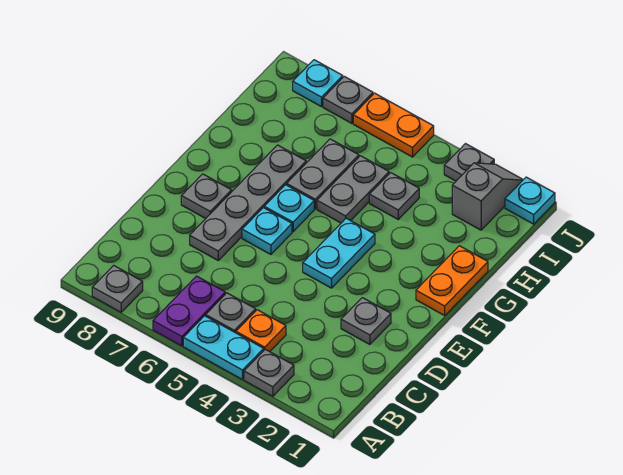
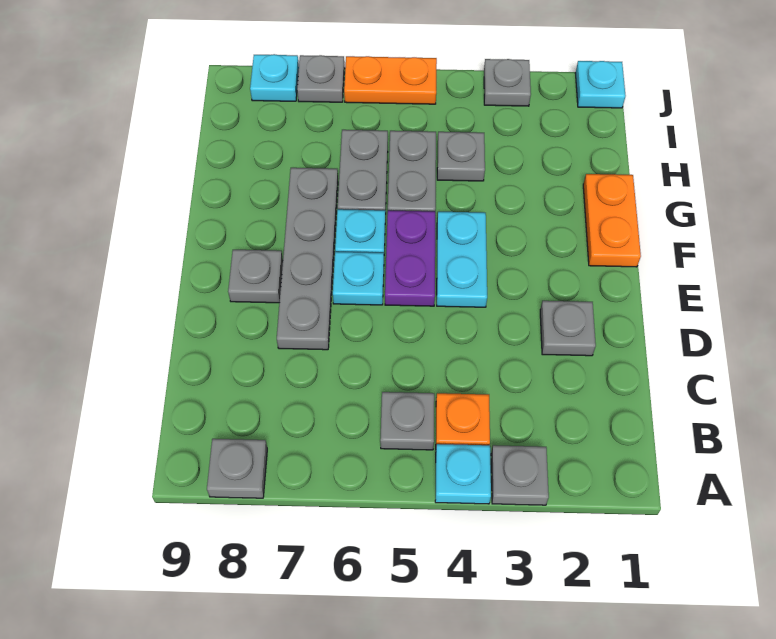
cyan plate A4:A5 level 1 -> cyan plate A4 level 1
purple plate A6:B6 level 1 -> purple plate E5:F5 level 1
grey slope I2:J2 level 1 top I -> none

